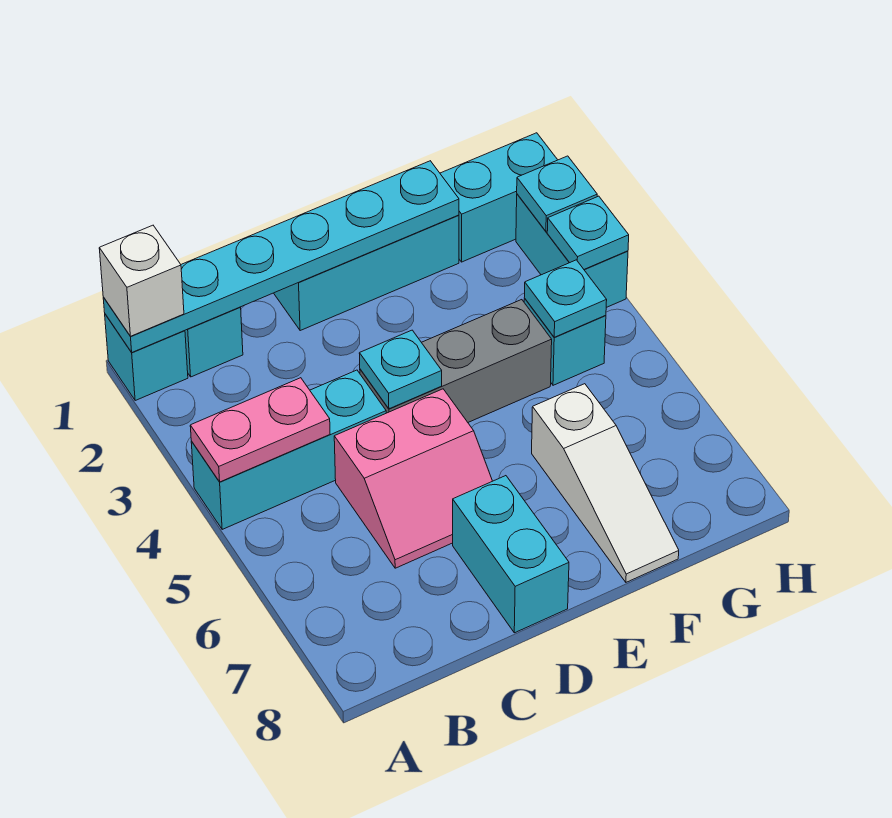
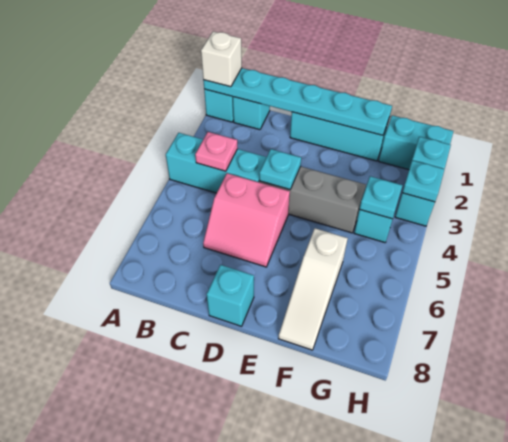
pink plate A4:B4 level 2 -> pink plate B4 level 2
cyan brick D7:D8 level 1 -> cyan brick D8 level 1

